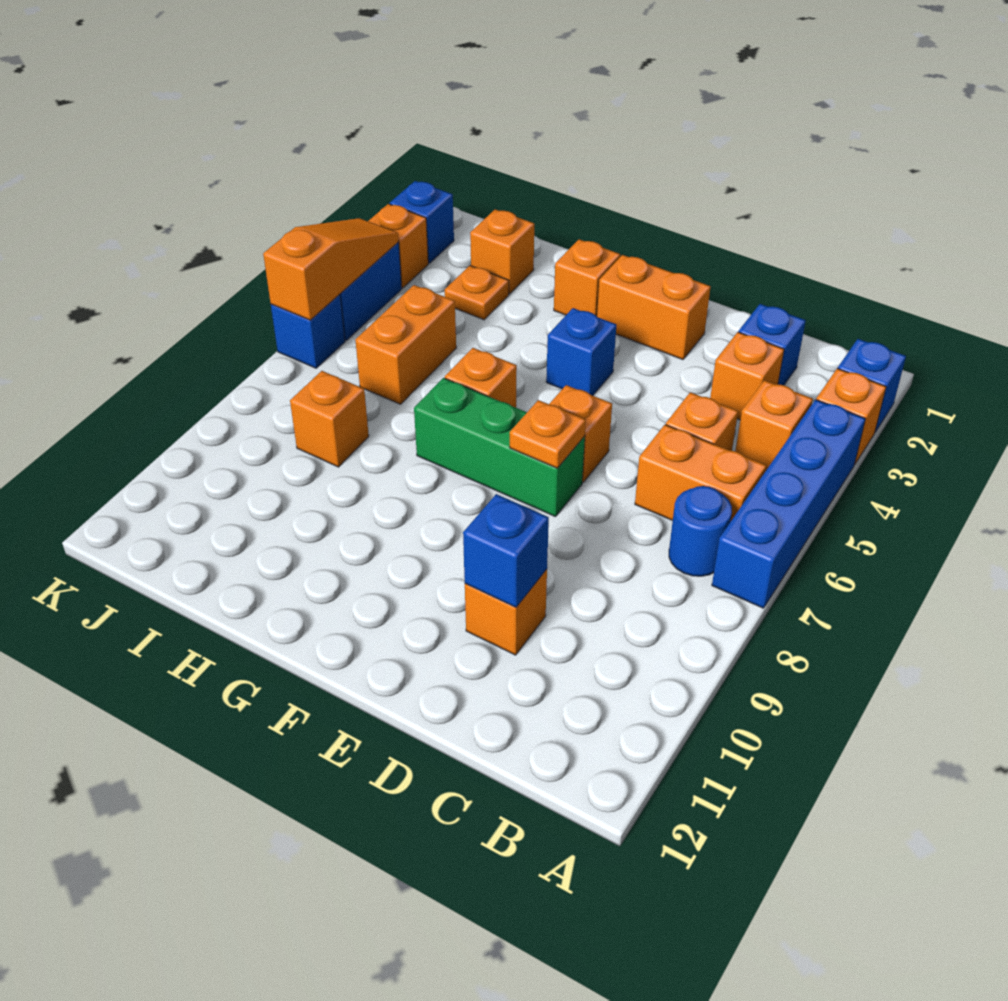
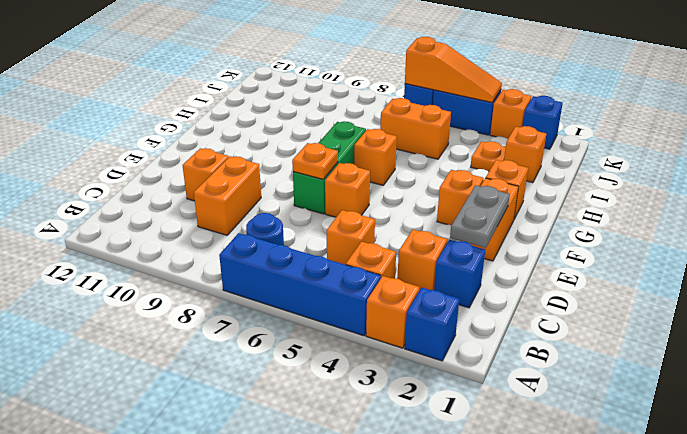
orange brick B6:C6 level 1 -> orange brick C9:D9 level 1
none -> grey plate D2:E2 level 2
blue brick D10 level 2 -> none
blue brick F4 level 1 -> none
orange brick I8 level 1 -> orange brick F3 level 1

